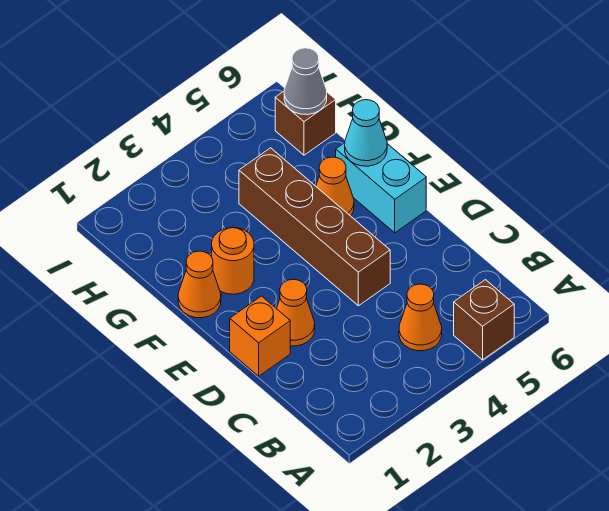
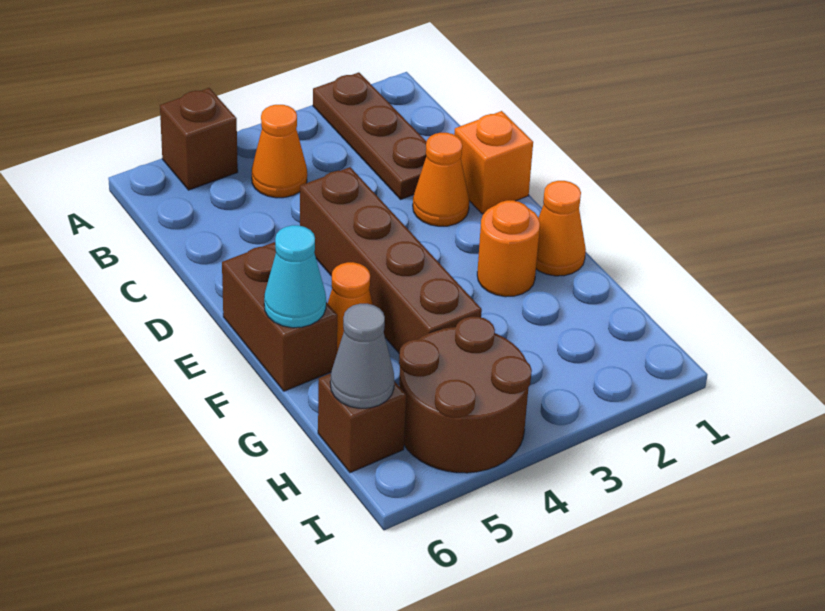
none -> brown plate A2:C2 level 1
cyan brick E6:F6 level 1 -> brown brick E6:F6 level 1
none -> brown round brick H4:I5 level 1

